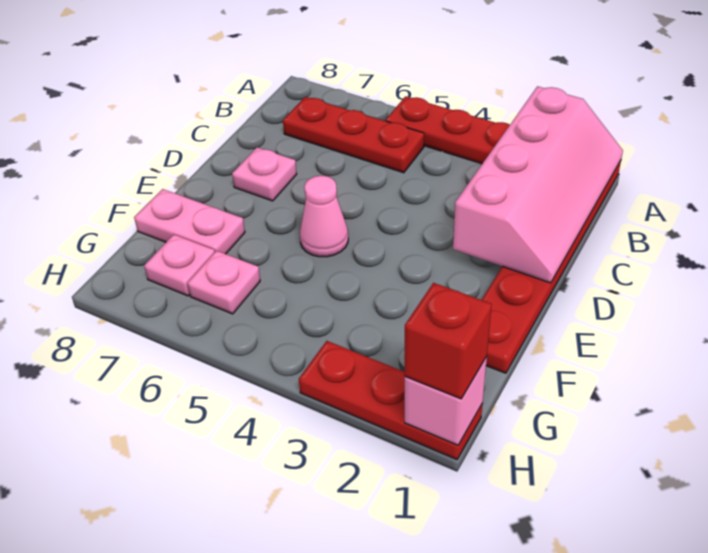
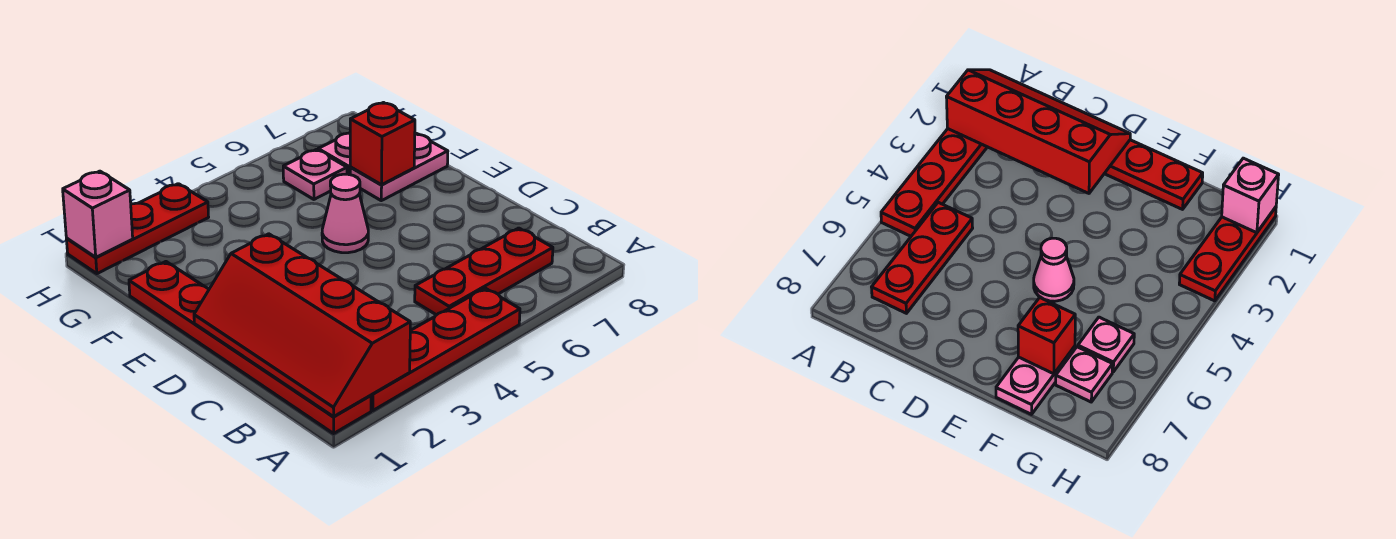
pink slope A1:D2 level 2 top 2 -> red slope A1:D2 level 2 top 2
pink plate D7 level 1 -> none
red brick H1 level 3 -> red brick F7 level 2

